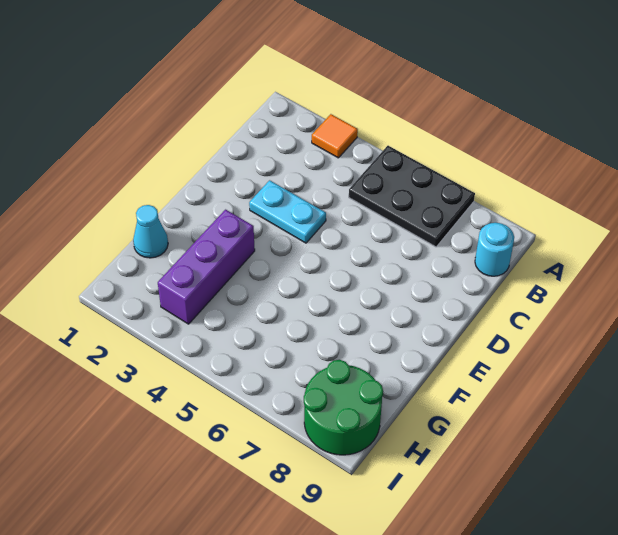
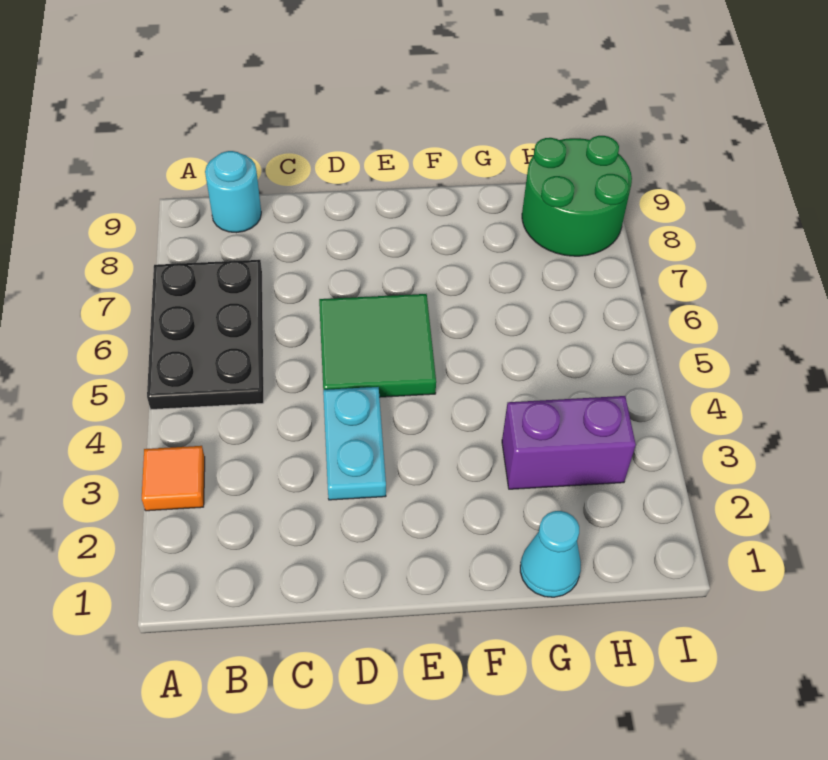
none -> green tile D5:E6 level 1
purple brick F3:H3 level 1 -> purple brick G3:H3 level 1

